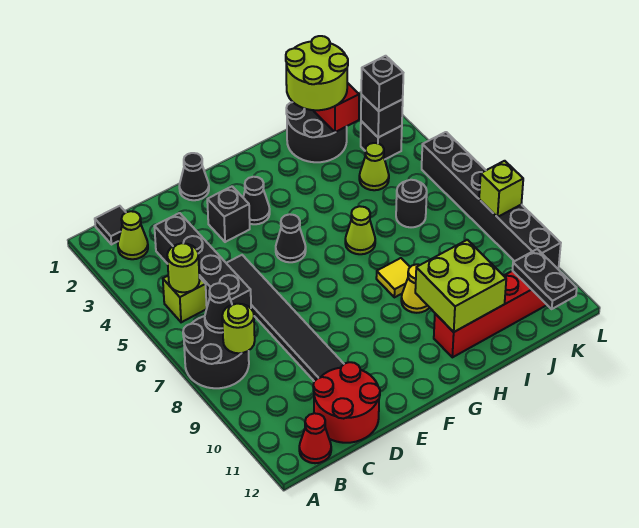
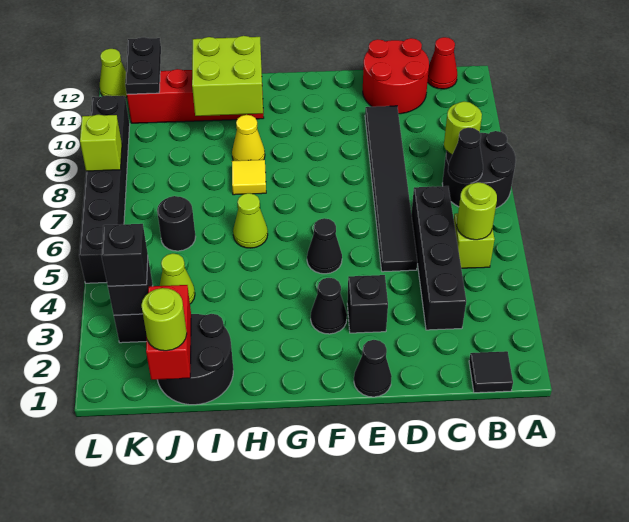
lime cone B2 level 1 -> lime cone L12 level 1
lime round brick I1:J2 level 3 -> lime round brick J1 level 3

